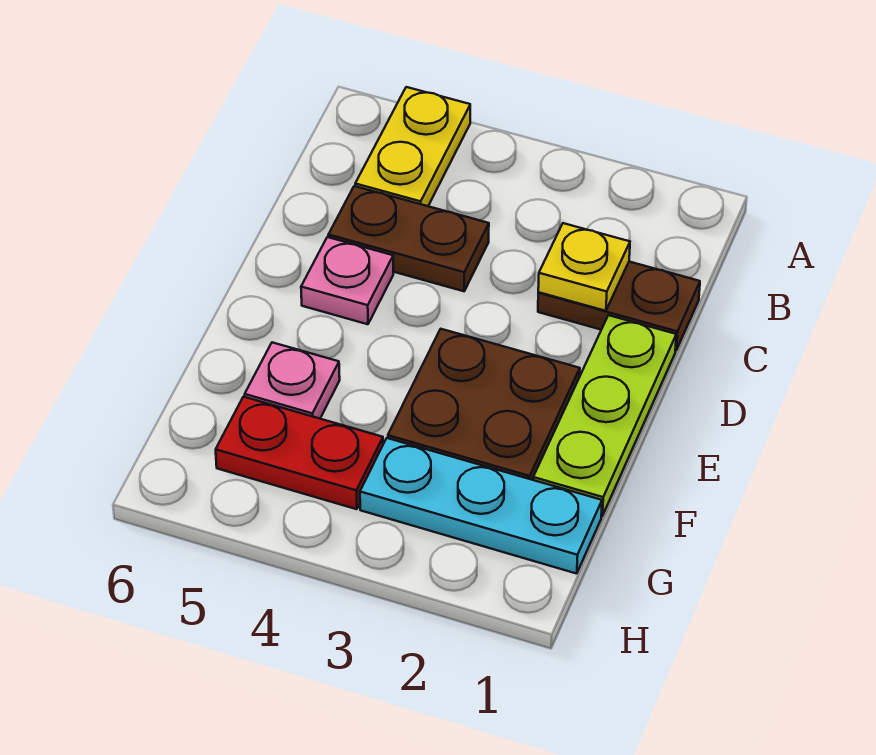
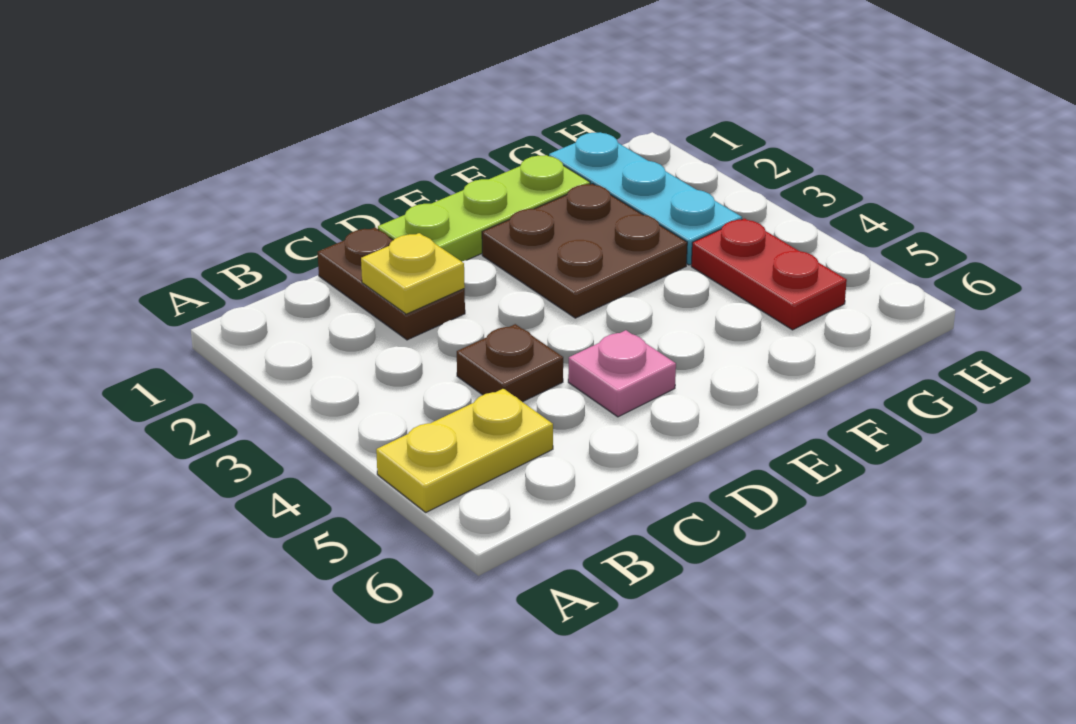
brown plate C4:C5 level 1 -> brown plate C4 level 1
pink plate F5 level 1 -> none

